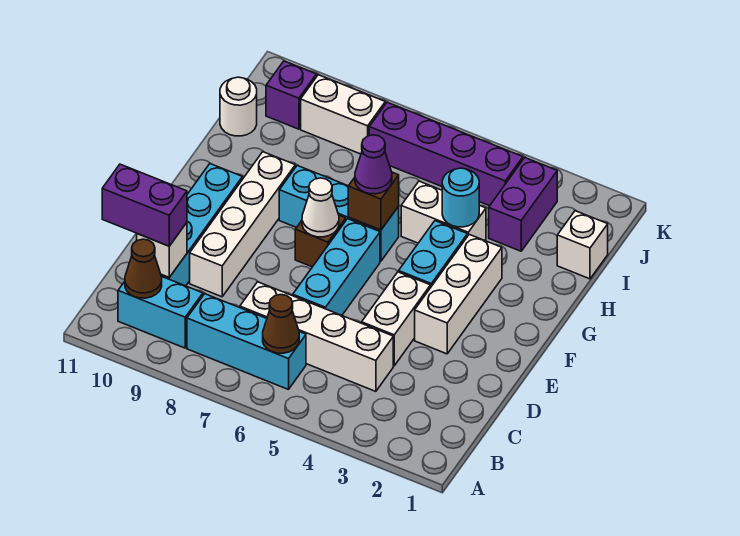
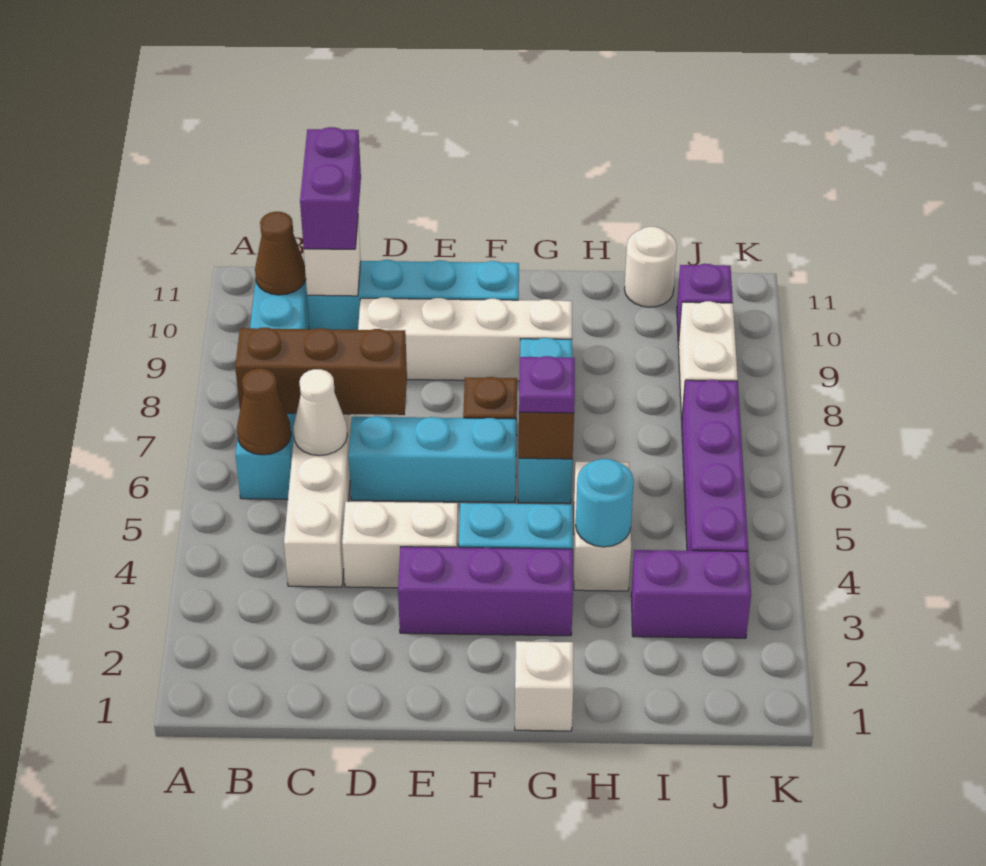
none -> brown brick B7:D7 level 2
white brick E3:G3 level 1 -> purple brick E3:G3 level 1
white cone F7 level 2 -> white cone C6 level 2
purple cone G6 level 3 -> purple plate G6 level 3
white brick I1 level 1 -> white brick G1 level 1

